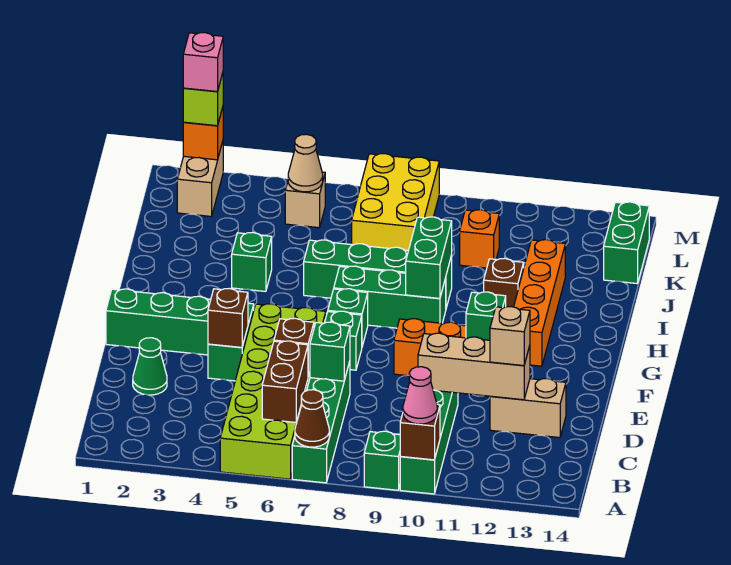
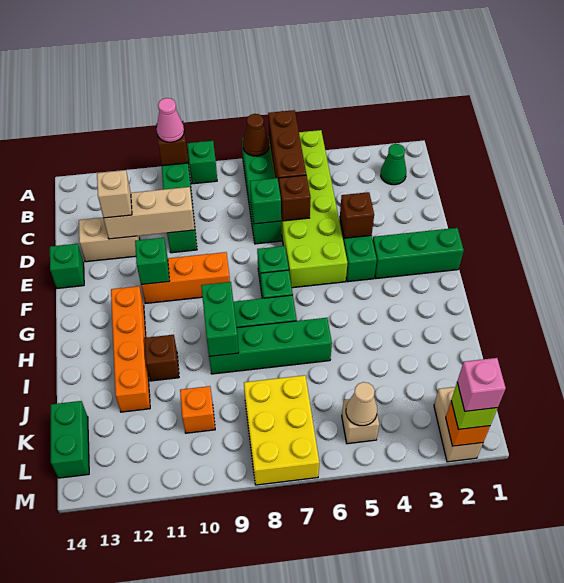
brown brick B6:C6 level 2 -> brown brick A6:C6 level 2
green cone D2 level 1 -> green cone B2 level 1
green brick I4 level 1 -> green brick E14 level 1

